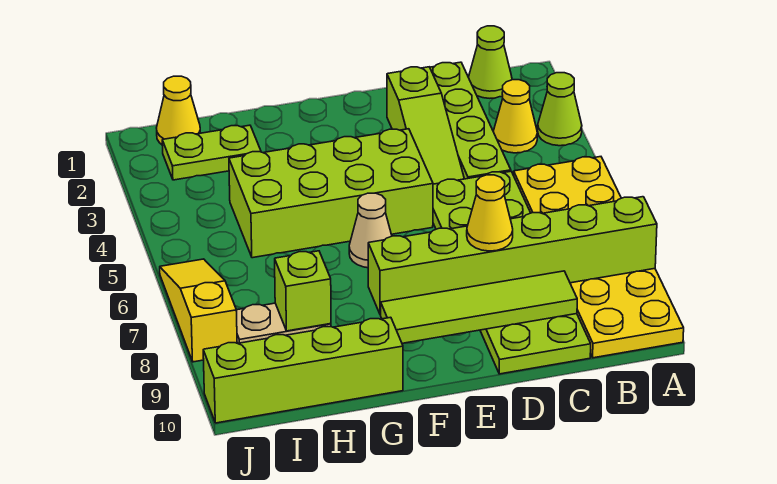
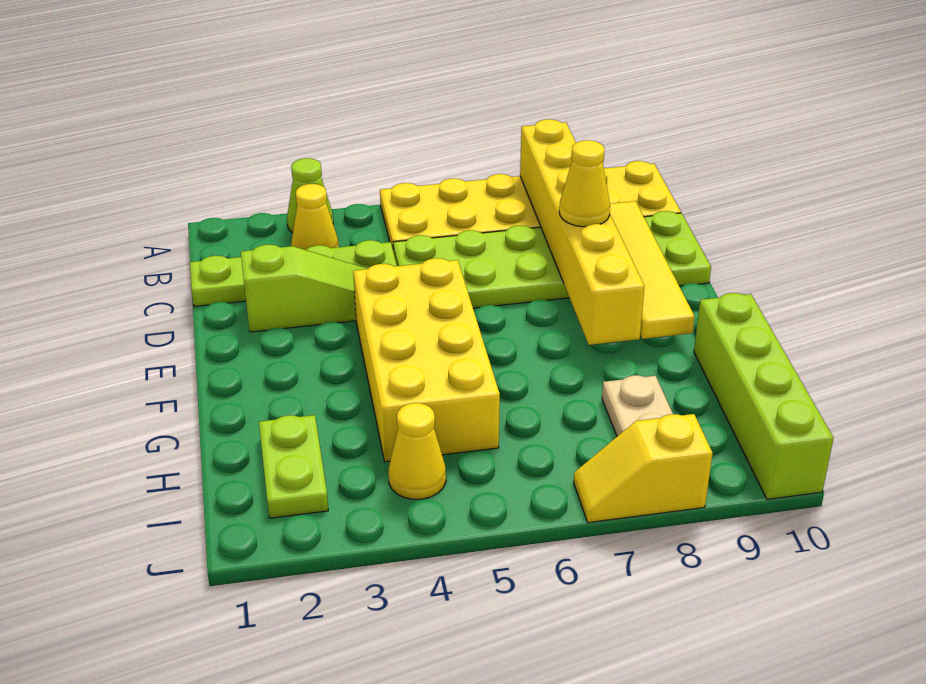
lime brick A8:F8 level 2 -> yellow brick A8:F8 level 2
lime cone B1 level 1 -> none
lime tile C9:F9 level 2 -> yellow tile C9:F9 level 2
lime brick E4:H5 level 1 -> yellow brick E4:H5 level 1
tan cone F6 level 1 -> none
lime brick H8 level 2 -> none
yellow cone I1 level 1 -> yellow cone I4 level 1
yellow slope J6:J8 level 1 top 8 -> yellow slope J7:J8 level 1 top 8

